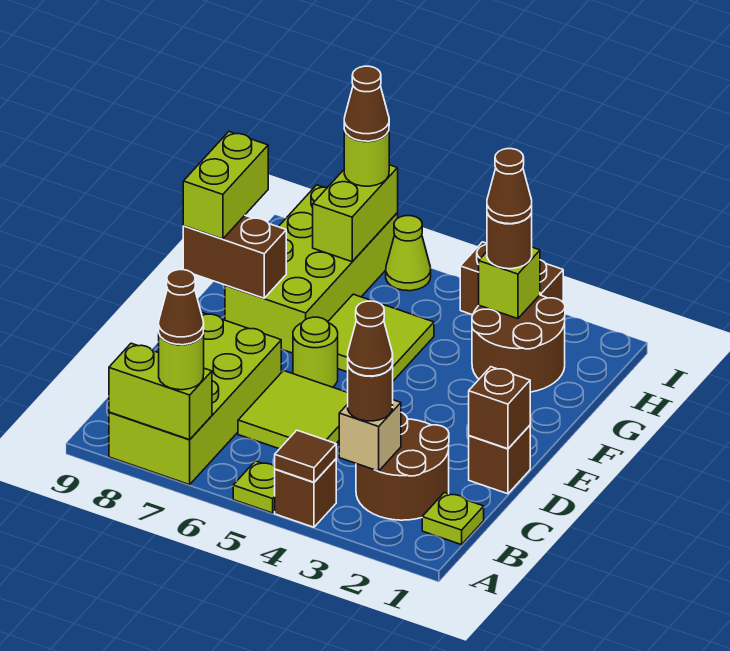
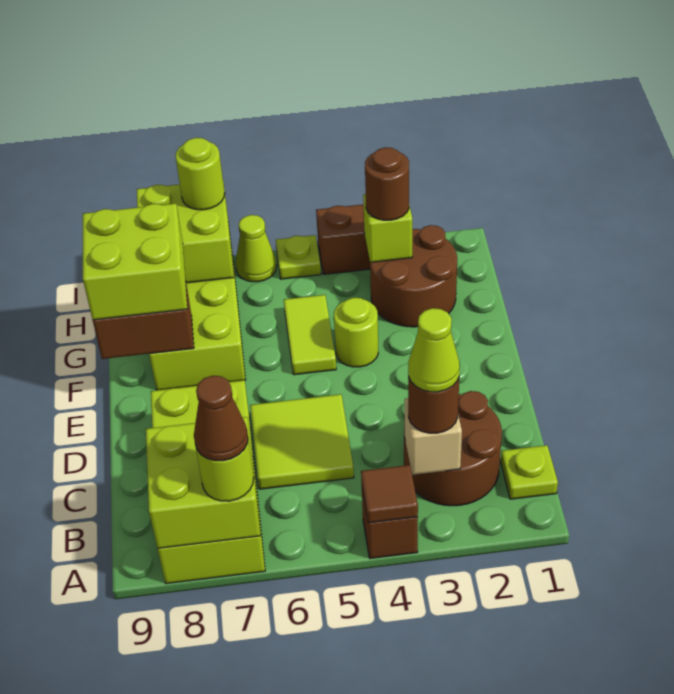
lime plate A5 level 1 -> lime plate I5 level 1
lime brick A7:A8 level 2 -> lime brick A7:B8 level 2
brown cone B3 level 4 -> lime cone B3 level 4
brown brick D1 level 1 -> none
brown brick D1 level 2 -> none
lime round brick E6 level 1 -> lime round brick F4 level 1
lime tile F5:G6 level 1 -> lime tile F5:G5 level 1
lime brick F9:G9 level 3 -> lime brick F8:G9 level 3
brown cone H3 level 4 -> none
lime brick H7:I7 level 2 -> lime brick H7:I8 level 2
brown cone I7 level 4 -> none

